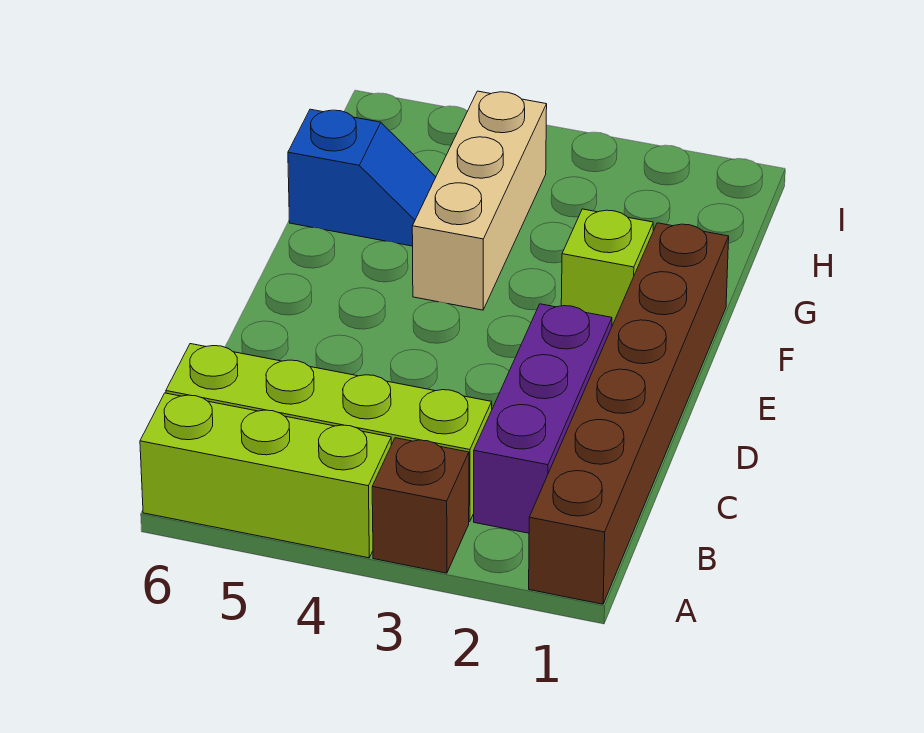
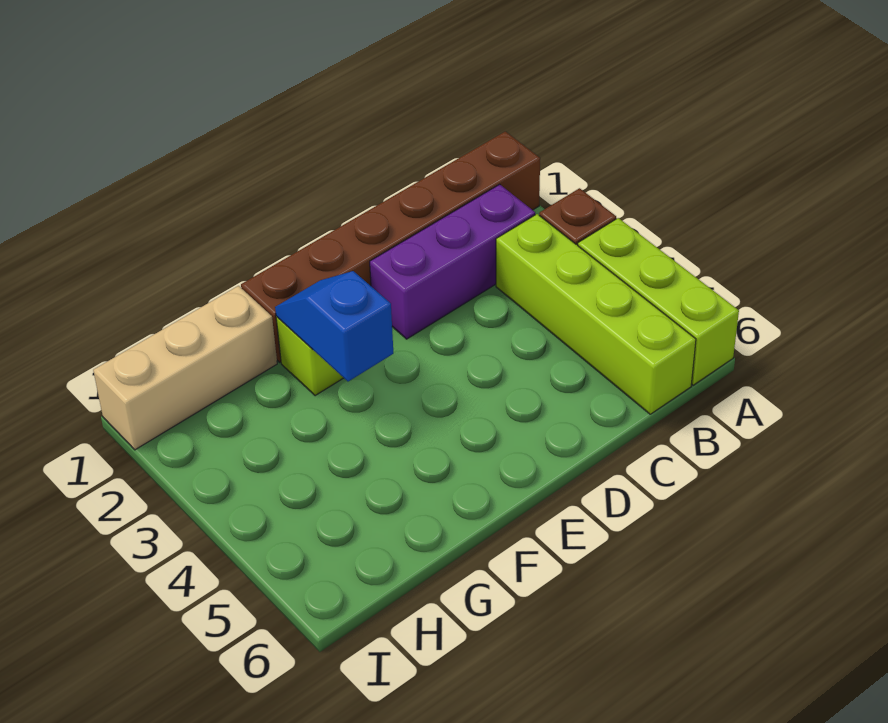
tan brick F4:H4 level 1 -> tan brick G1:I1 level 1
blue slope G5:G6 level 1 top 6 -> blue slope F2:F3 level 2 top 3

